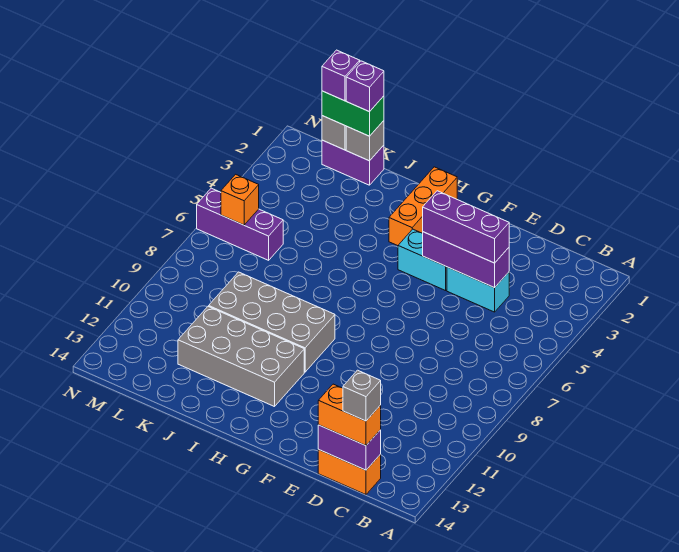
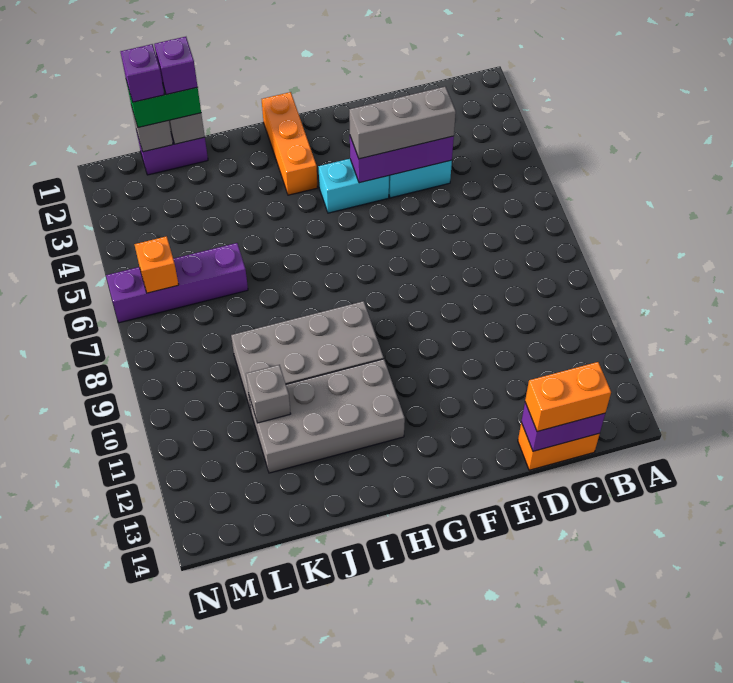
grey brick C14 level 4 -> grey brick K11 level 2
purple brick D4:F4 level 3 -> grey brick D4:F4 level 3
purple brick L6:N6 level 1 -> purple brick K6:N6 level 1

